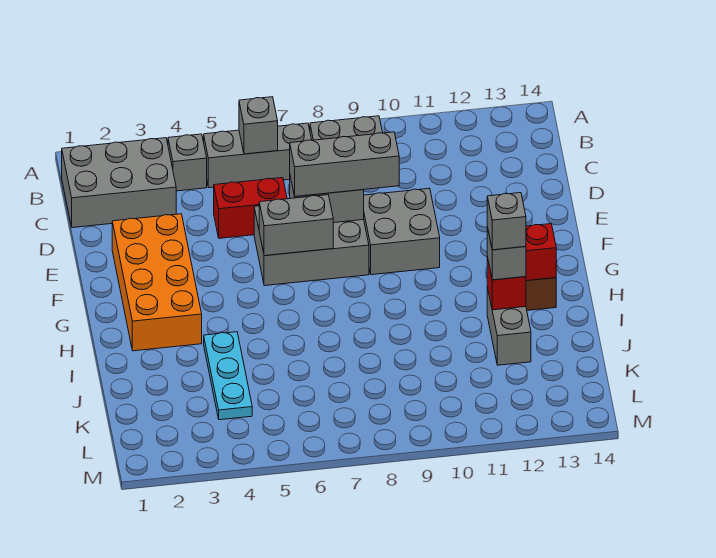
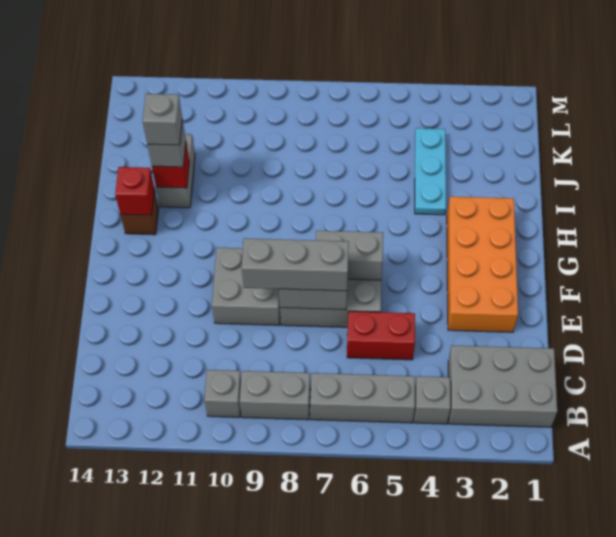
grey brick B6 level 2 -> grey brick B10 level 1

